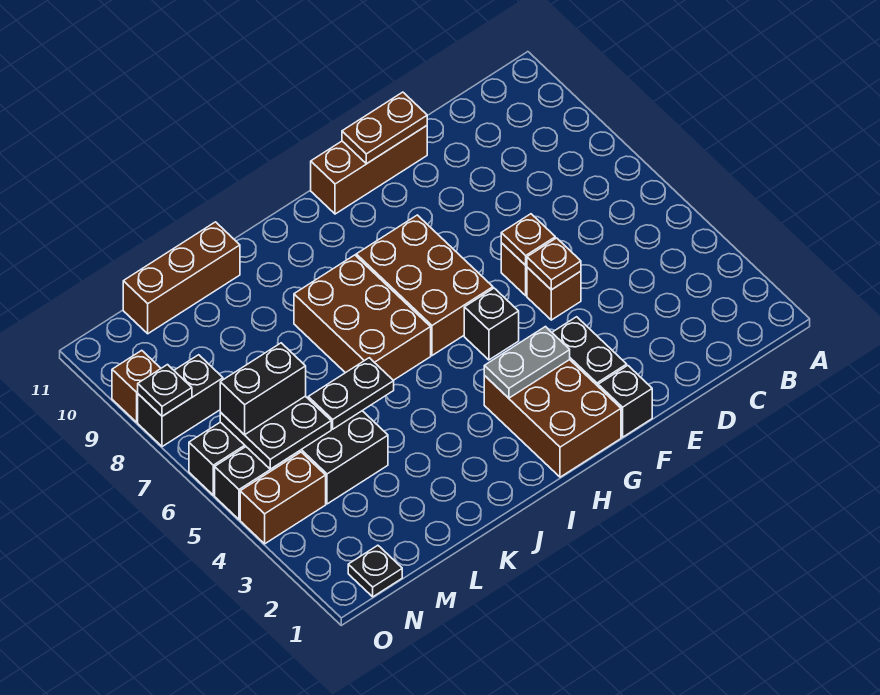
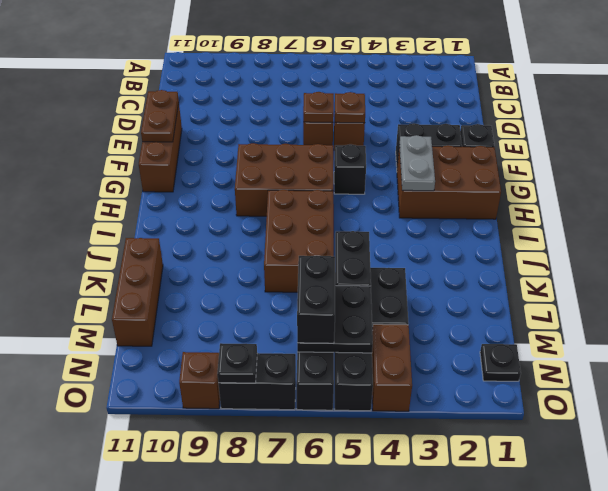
brown brick I6:J8 level 1 -> brown brick I6:K7 level 1
black brick N8:O8 level 1 -> black brick O7:O8 level 1

